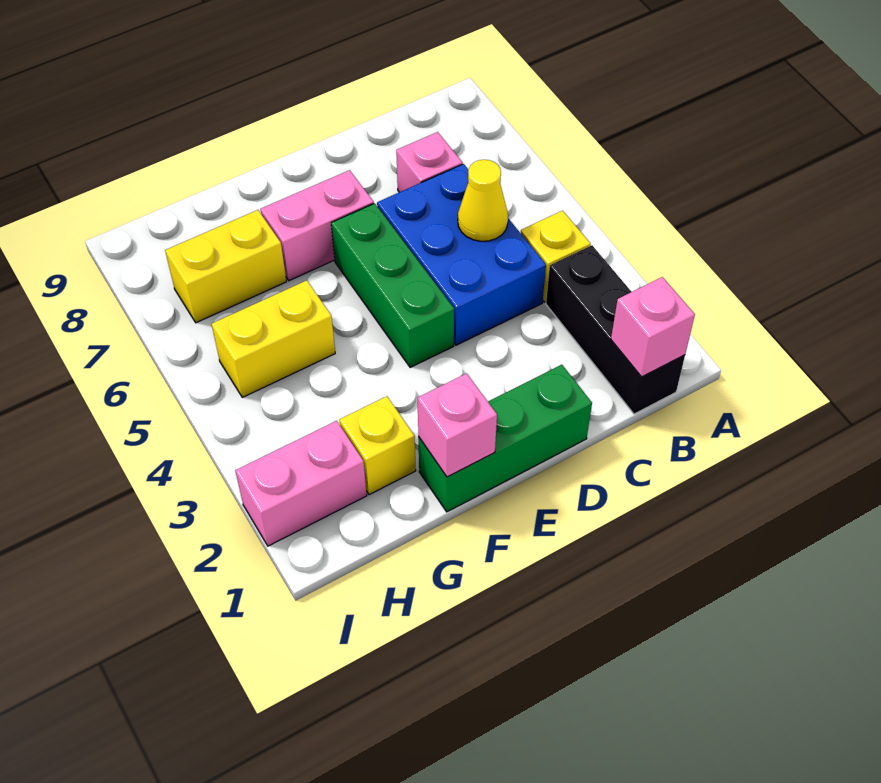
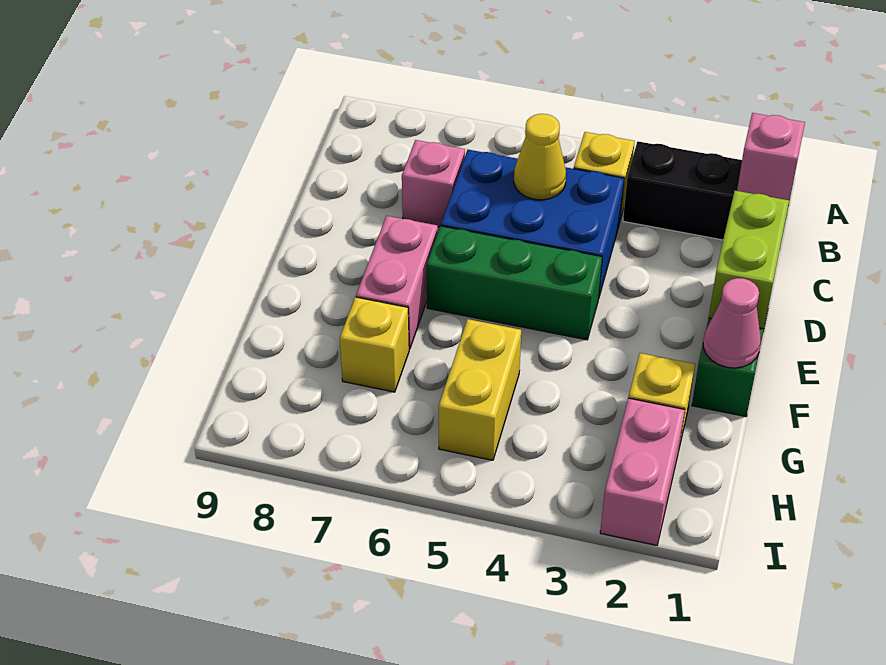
none -> lime brick D1:E1 level 2
pink brick F1 level 2 -> pink cone F1 level 2
yellow brick G7:H7 level 1 -> yellow brick G7 level 1

